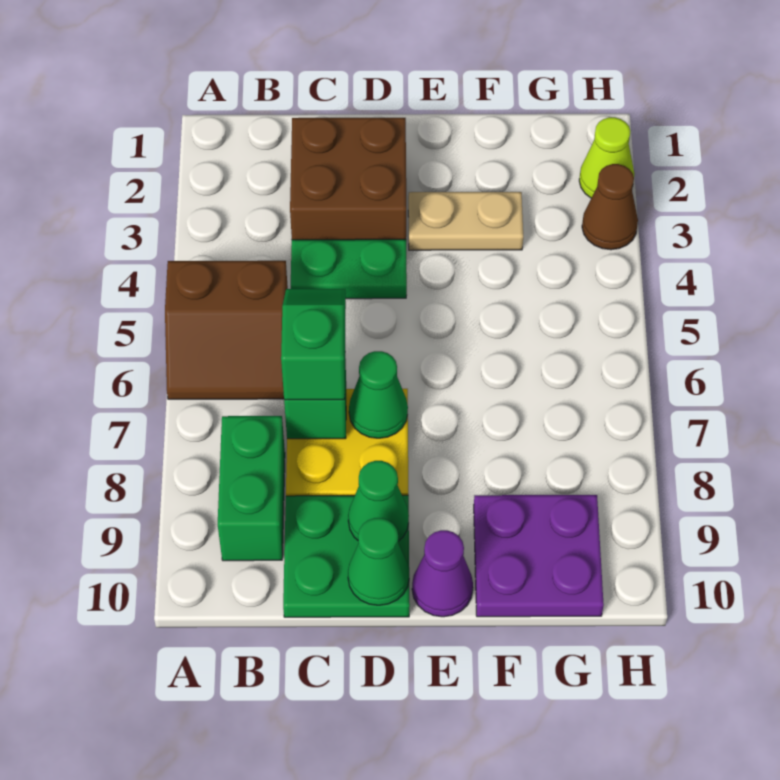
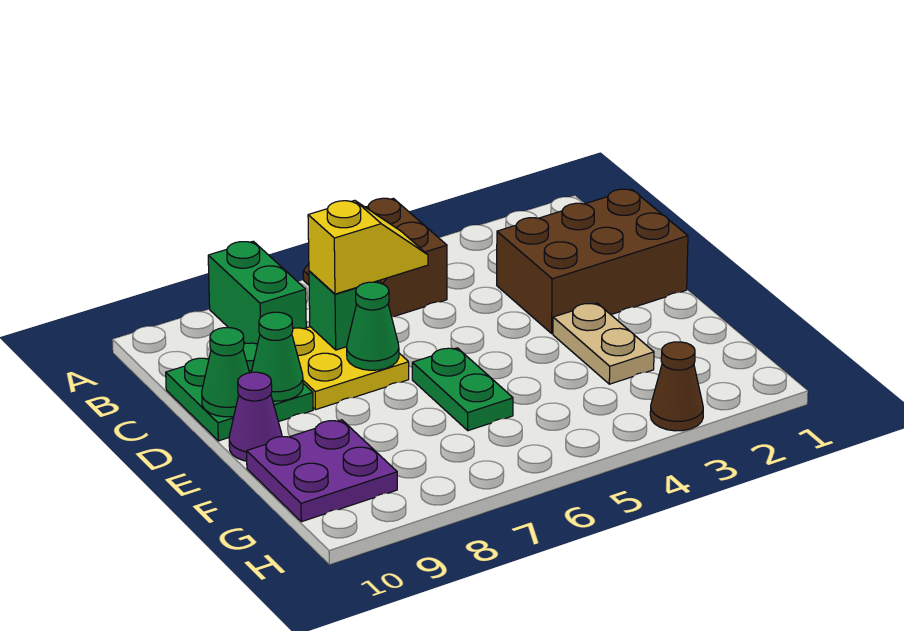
green brick B8:B9 level 1 -> green brick A8:B8 level 1
brown brick C2:D3 level 1 -> brown brick C1:D3 level 1
green plate C4:D4 level 1 -> green plate E6:F6 level 1
green slope C6:C7 level 3 top 7 -> yellow slope C6:C7 level 3 top 7
lime cone H2 level 1 -> none

